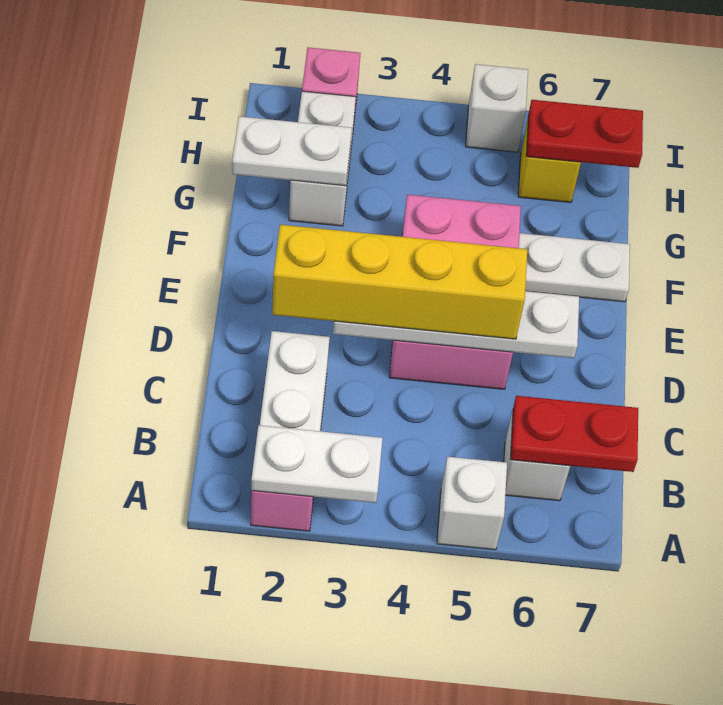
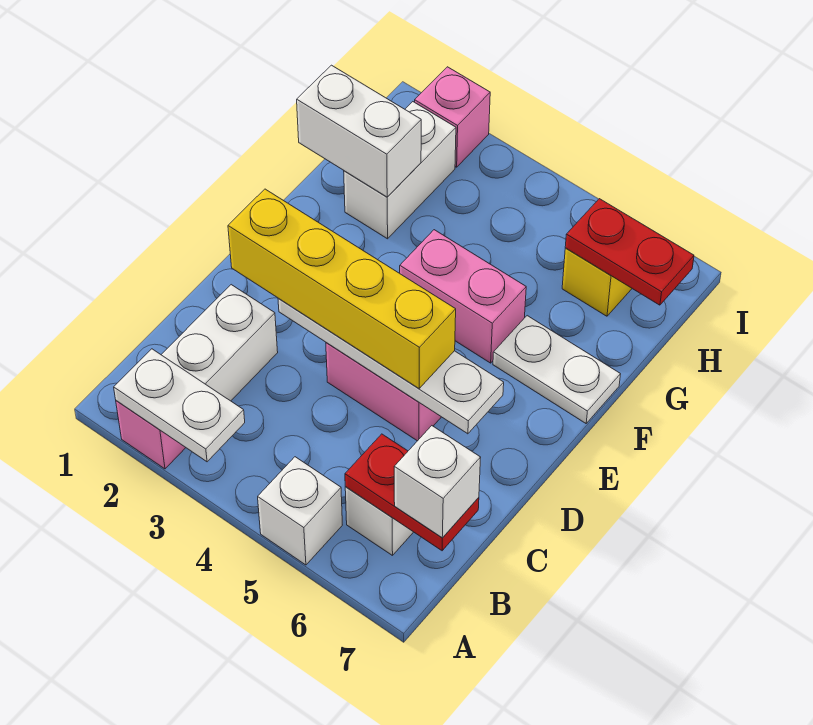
white plate G1:G2 level 2 -> white brick G1:G2 level 2
white brick I5 level 1 -> white brick B7 level 3

